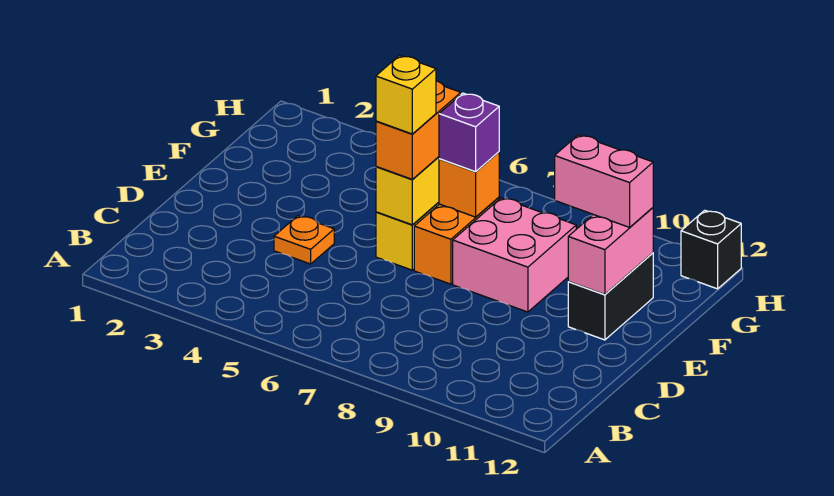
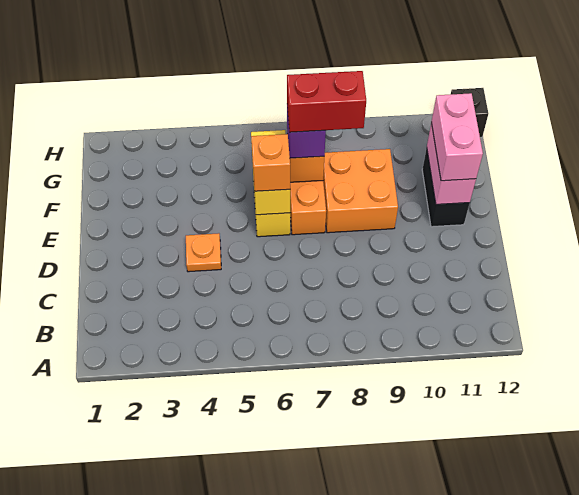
orange brick E6:F6 level 3 -> orange brick E6 level 3
yellow brick E6 level 4 -> none
pink brick E8:F9 level 1 -> orange brick E8:F9 level 1
none -> red brick F7:F8 level 4
pink brick F10:F11 level 3 -> pink brick E11:F11 level 3

